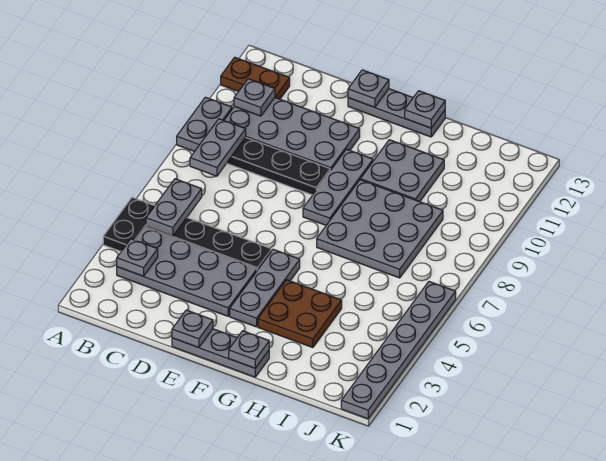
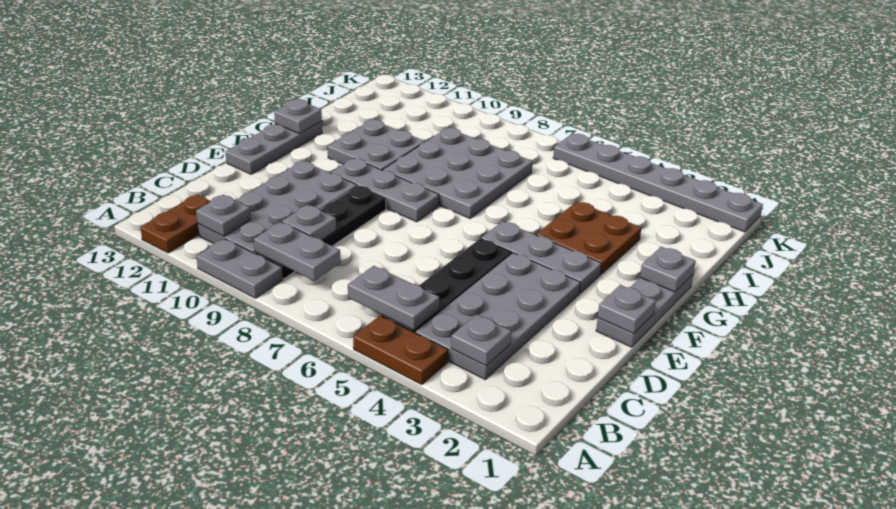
black plate A4:A5 level 1 -> brown plate A4:A5 level 1
grey plate E13 level 2 -> grey plate C9 level 2

